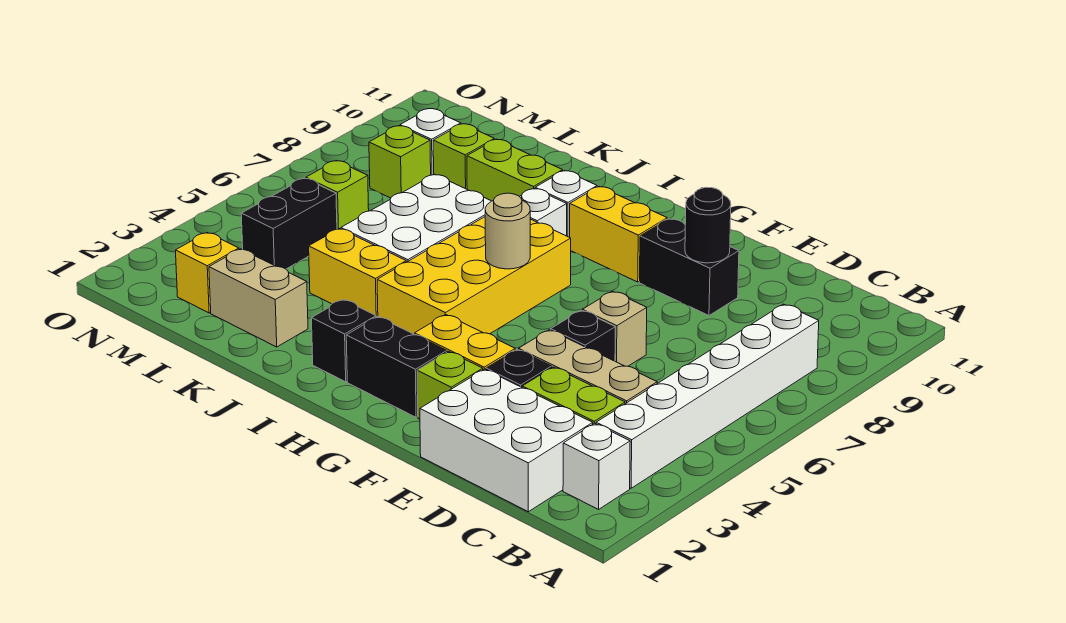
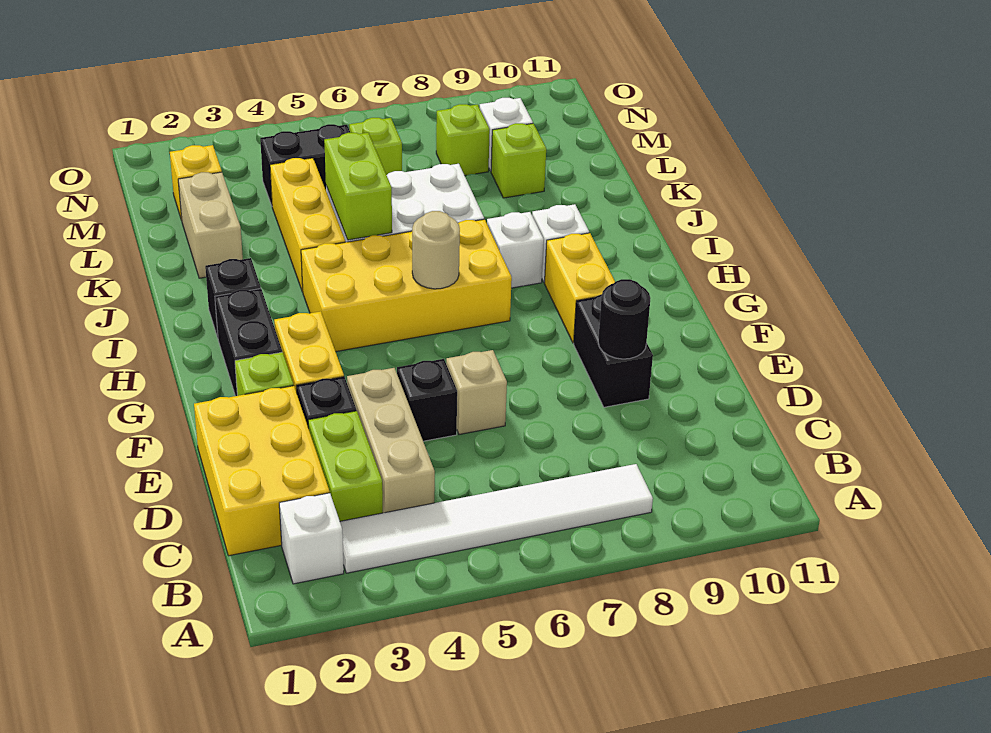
white brick B3:B8 level 1 -> white tile B3:B8 level 1
white brick C1:E2 level 1 -> yellow brick C1:E2 level 1
yellow brick J4:K4 level 1 -> yellow brick J4:L4 level 1
lime brick J9:K9 level 1 -> lime brick J5:K5 level 2

